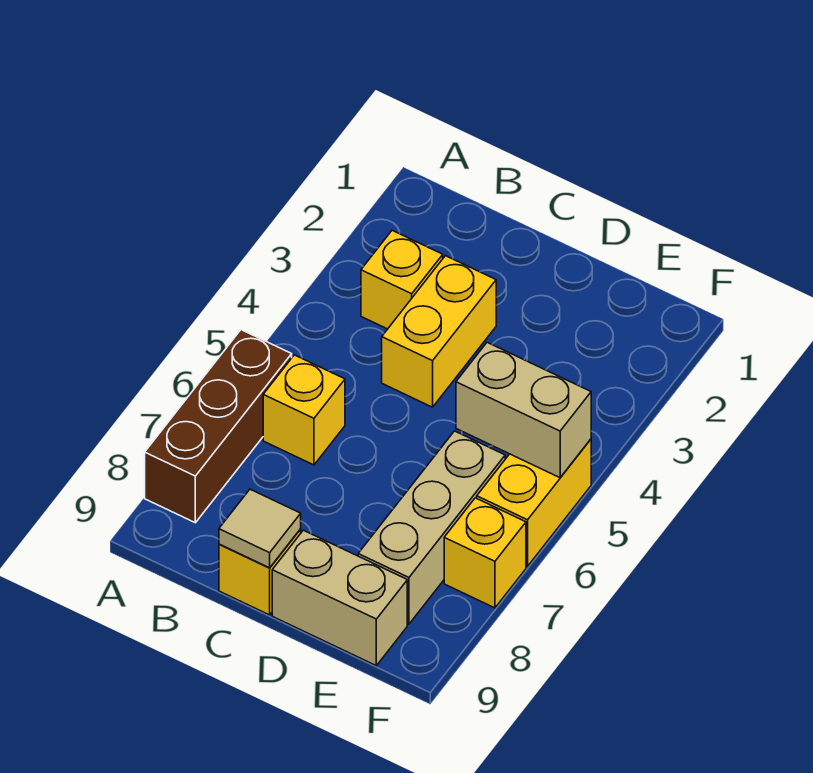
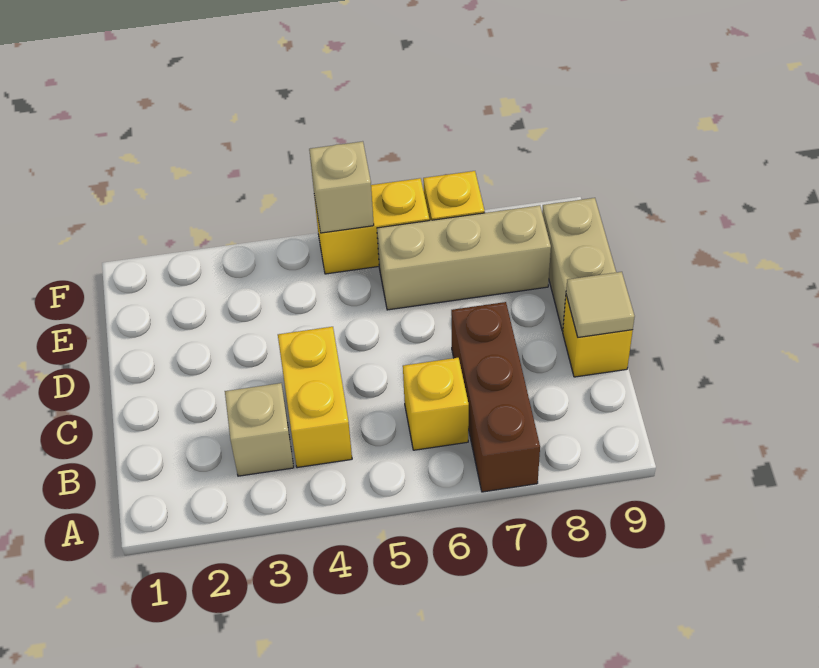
brown brick A6:A8 level 1 -> brown brick A7:C7 level 1
yellow brick B3 level 1 -> tan brick B3 level 1
yellow brick C3:C4 level 1 -> yellow brick B4:C4 level 1
tan brick E5:F5 level 2 -> tan brick F5 level 2

